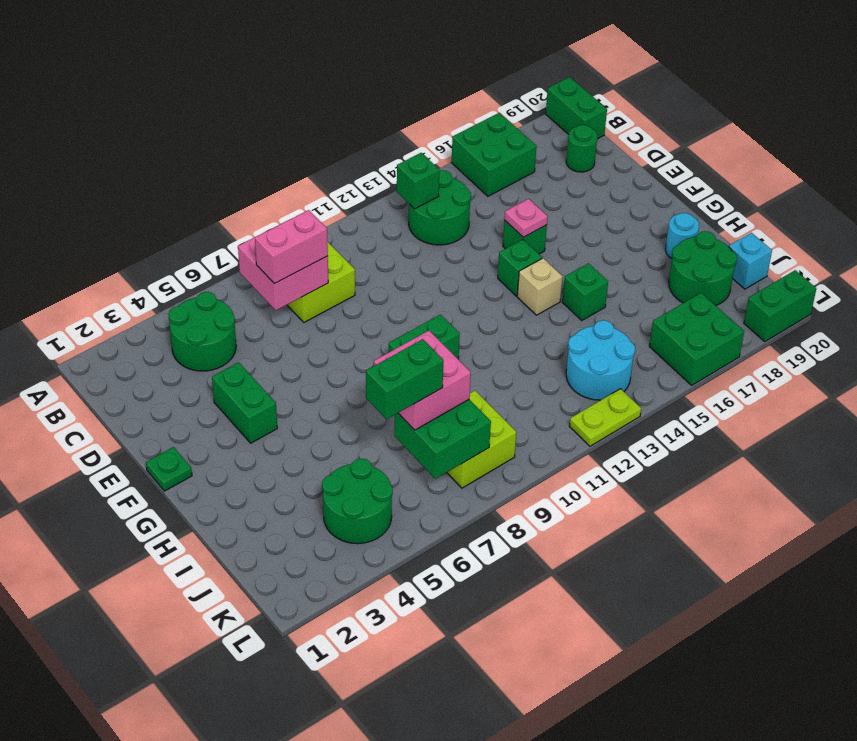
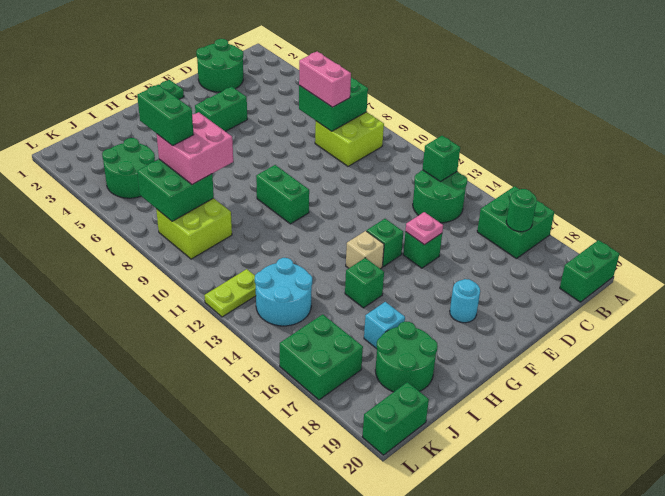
green round brick B4:C5 level 1 -> green round brick C1:D2 level 1
pink brick B7:C8 level 2 -> green brick B7:C8 level 2
green round brick C19 level 1 -> green round brick B17 level 2
cyan round brick H19 level 1 -> cyan round brick F18 level 1
cyan brick J20 level 1 -> cyan brick I17 level 1
lime plate L12:L13 level 1 -> lime plate K12:L12 level 1
green brick L19:L20 level 1 -> green brick K20:L20 level 1

